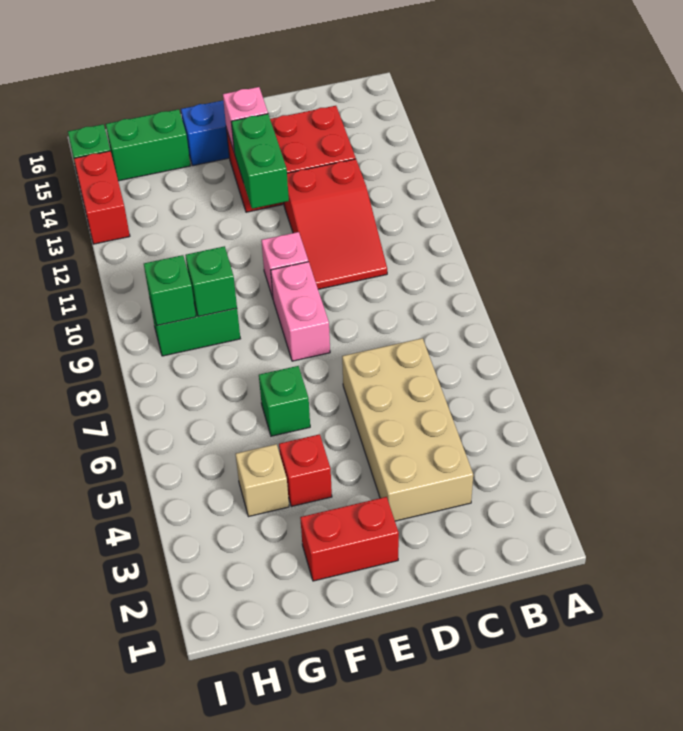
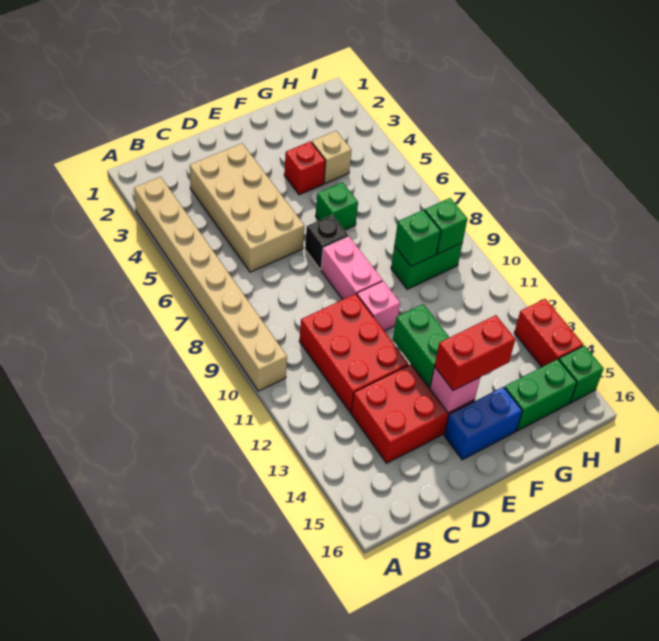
none -> tan brick A3:A10 level 1
red slope C10:D12 level 1 top 12 -> red brick C10:D12 level 1
red brick E2:F2 level 1 -> red brick E14:F14 level 3
none -> black brick E7 level 1

